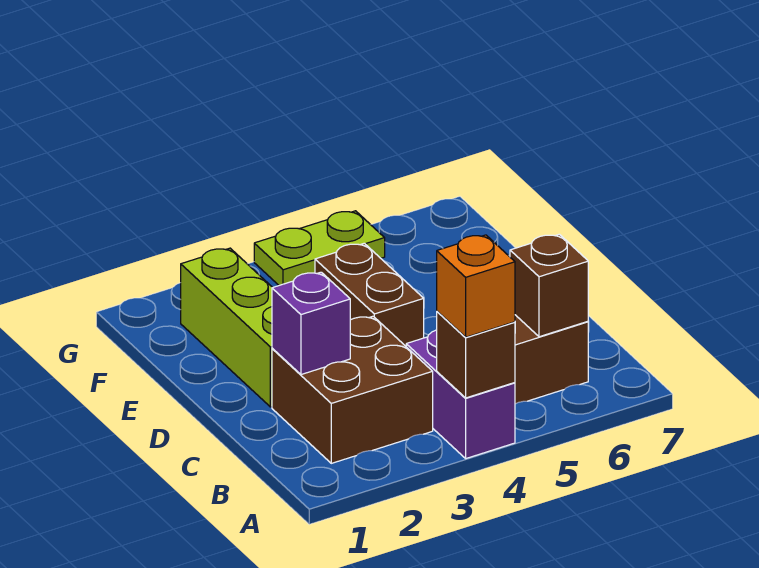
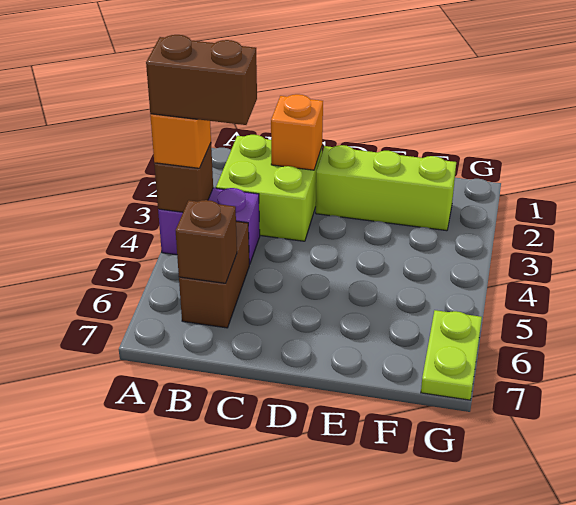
brown brick B2:C3 level 1 -> lime brick B2:C3 level 1
purple brick C2 level 2 -> orange brick C2 level 2
brown brick D4:E4 level 1 -> brown brick A4:B4 level 4
lime plate G4:G5 level 1 -> lime plate G6:G7 level 1

